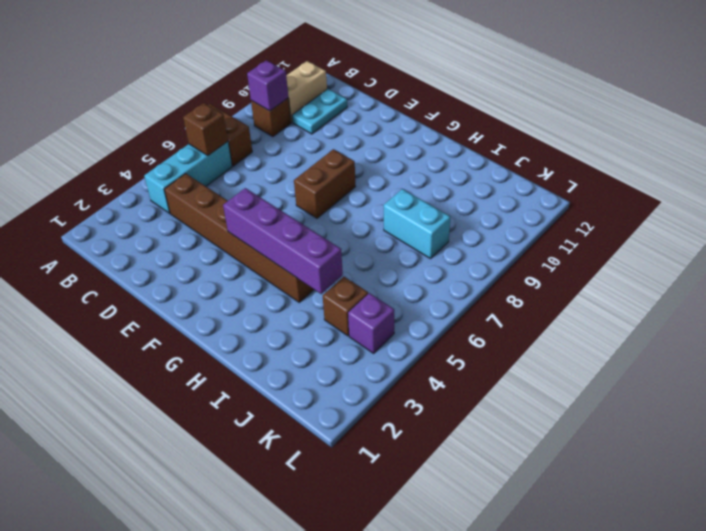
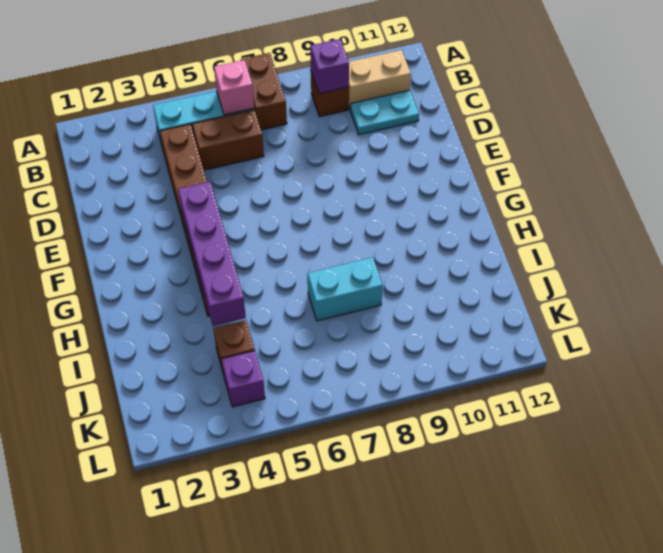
brown brick B6 level 2 -> pink brick B6 level 2
brown brick F7:F8 level 1 -> brown brick C5:C6 level 1
cyan brick I8:J8 level 1 -> cyan brick I7:I8 level 1

